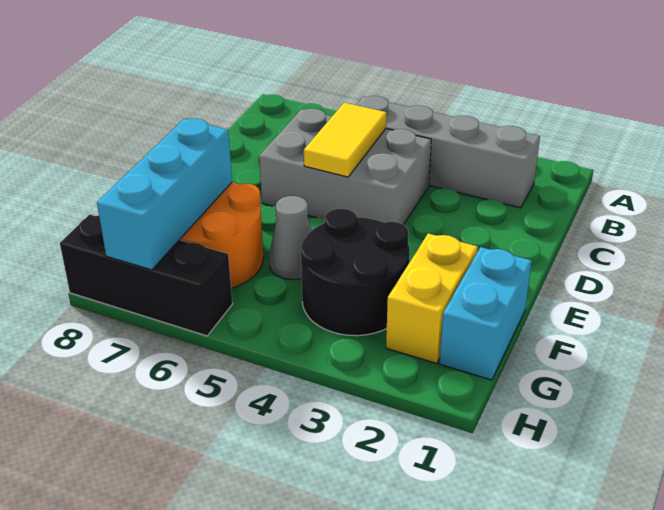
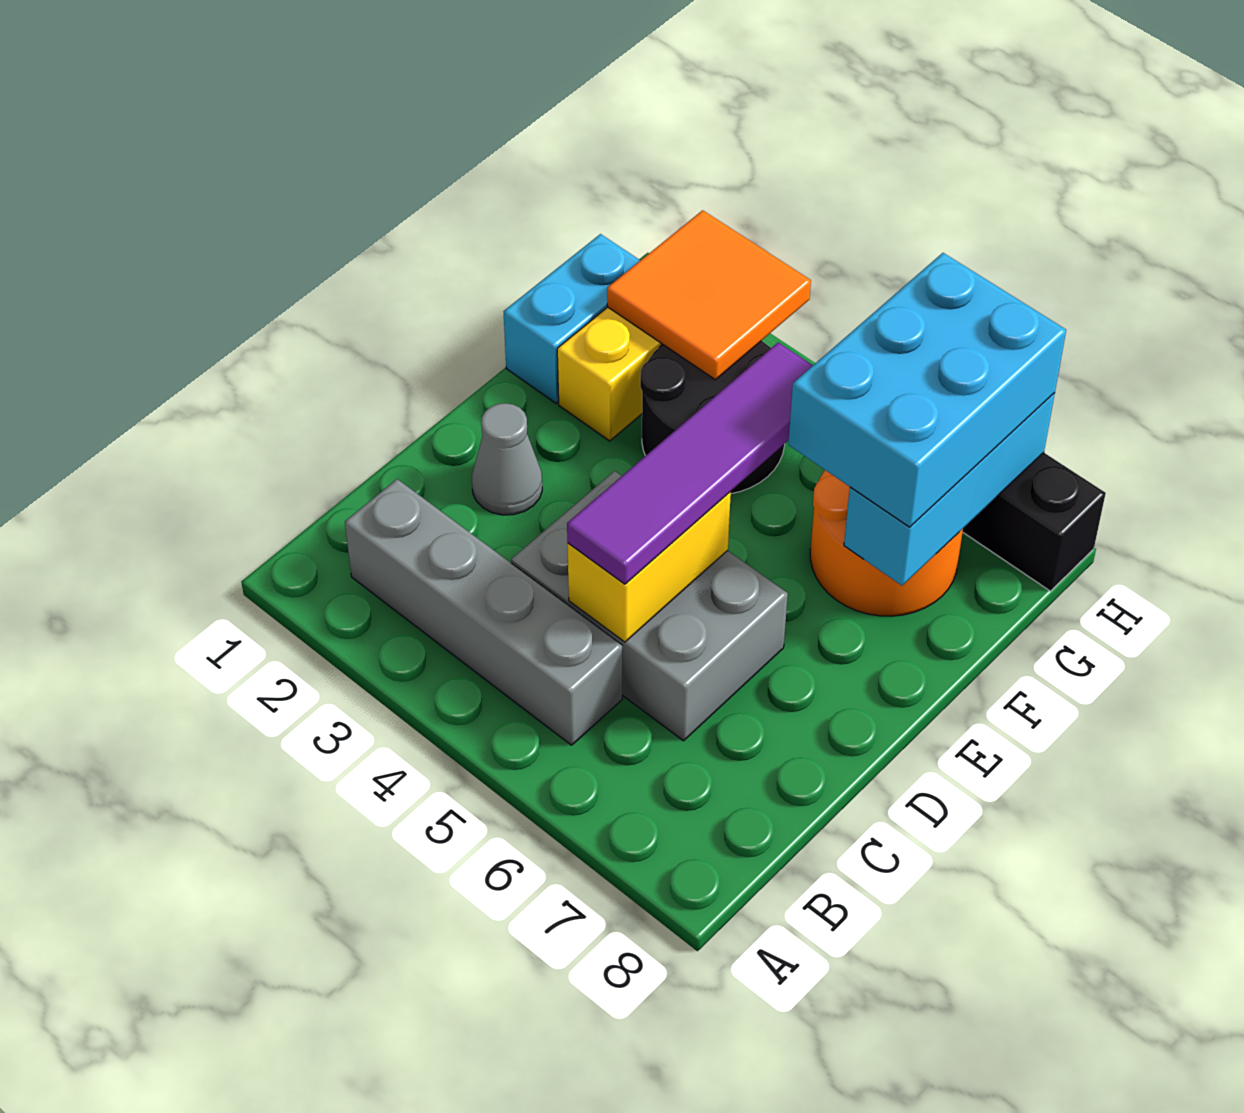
yellow tile C5:D5 level 2 -> yellow brick C5:D5 level 2
none -> purple tile C5:F5 level 3
grey cone F5 level 1 -> grey cone D2 level 1
none -> cyan brick F6:H7 level 3
none -> orange tile G2:H3 level 2

